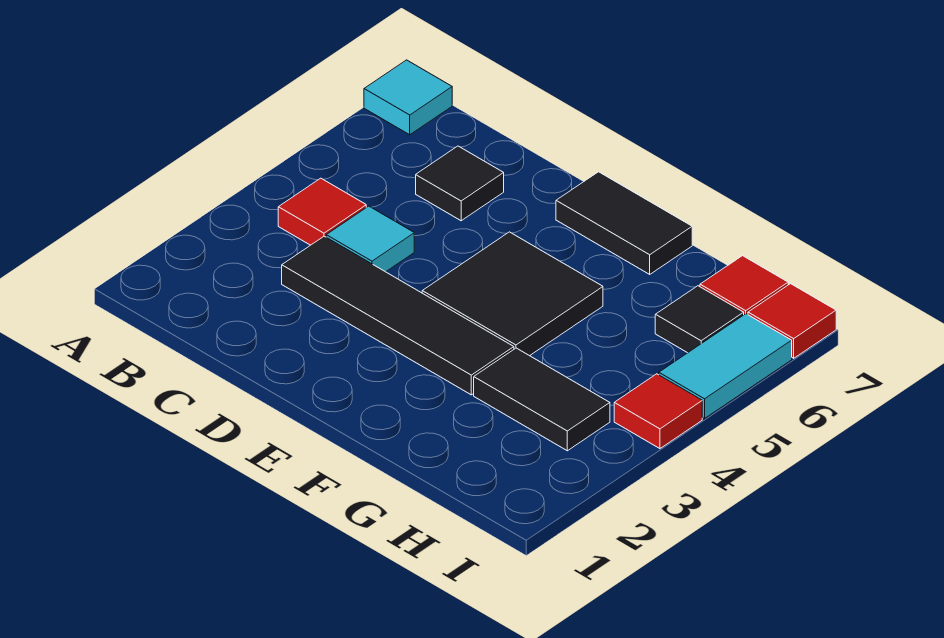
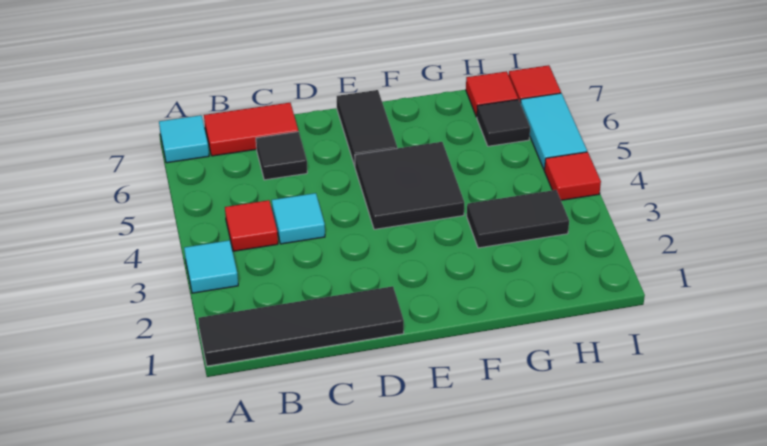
none -> cyan tile A3 level 1
none -> red tile B7:C7 level 1
black tile C3:F3 level 1 -> black tile A1:D1 level 1
black tile E7:F7 level 1 -> black tile E6:E7 level 1

